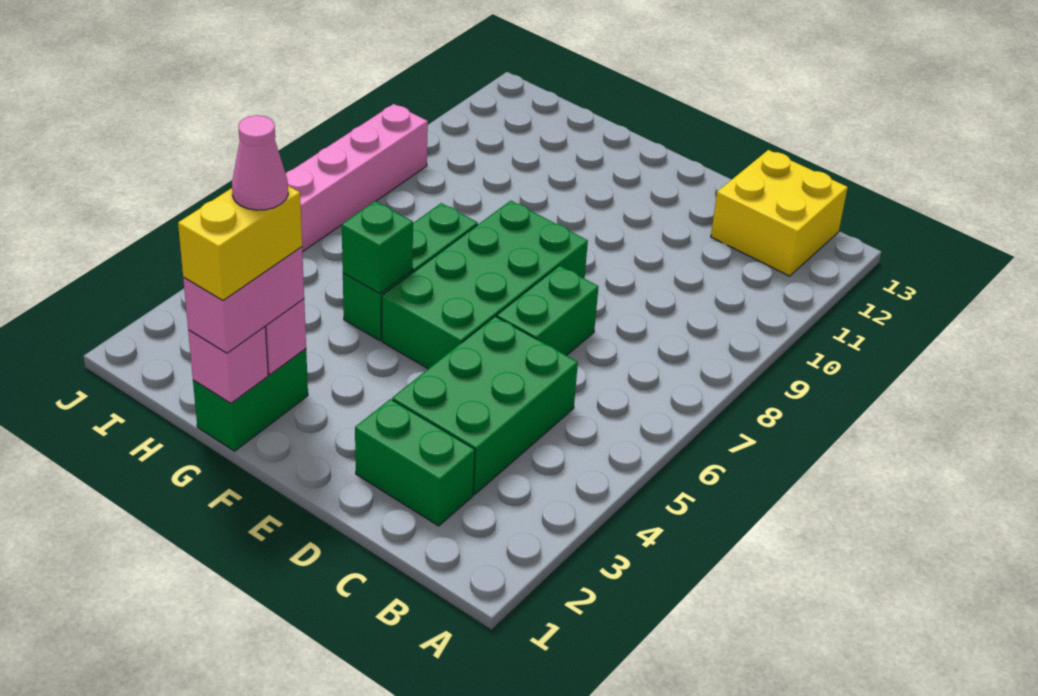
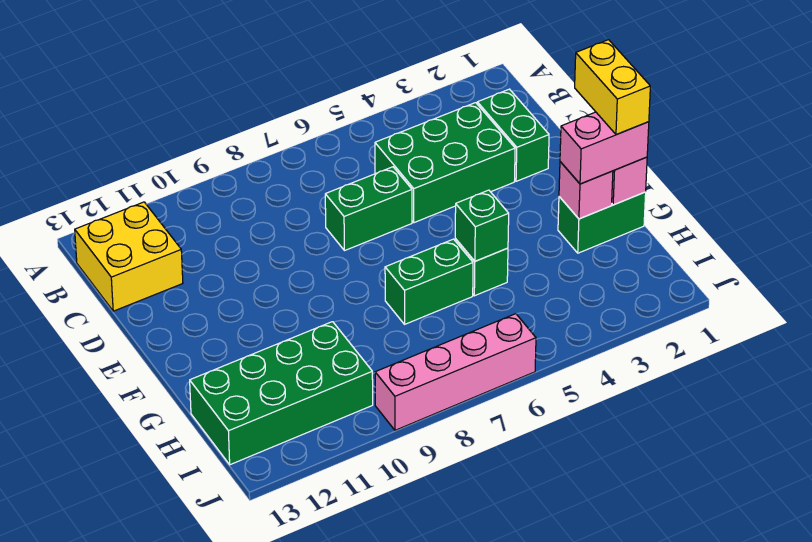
green brick E5:F8 level 1 -> green brick H10:I13 level 1
yellow brick G1:G2 level 4 -> yellow brick F1:G1 level 4
pink cone G2 level 5 -> none

